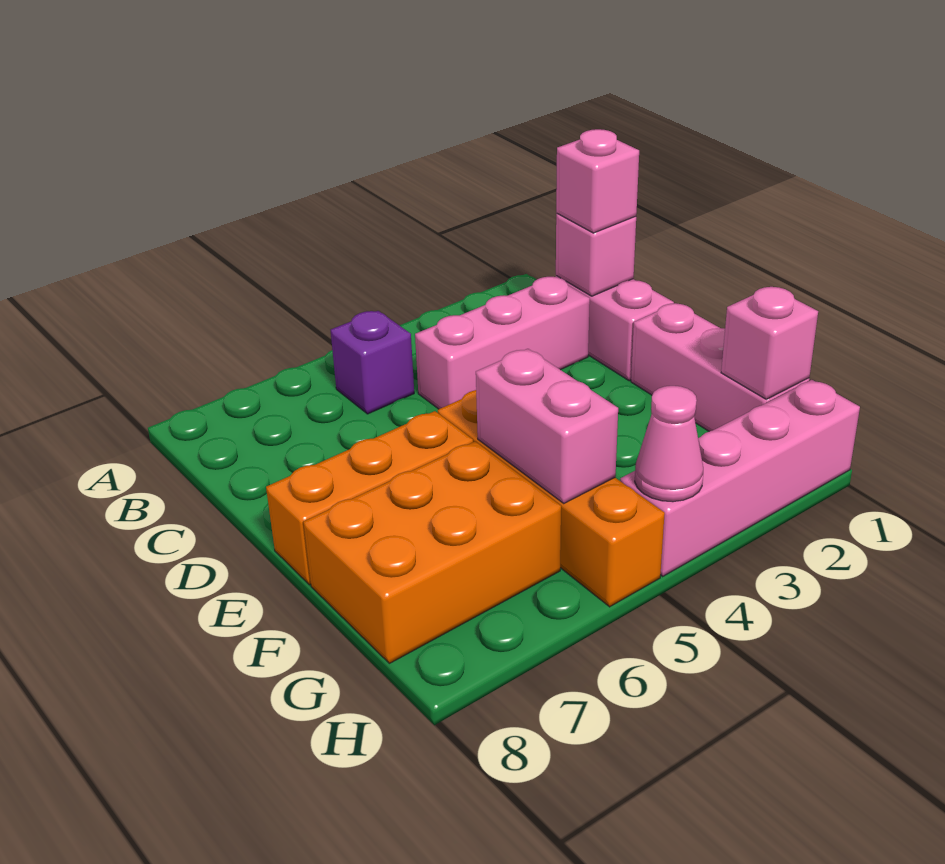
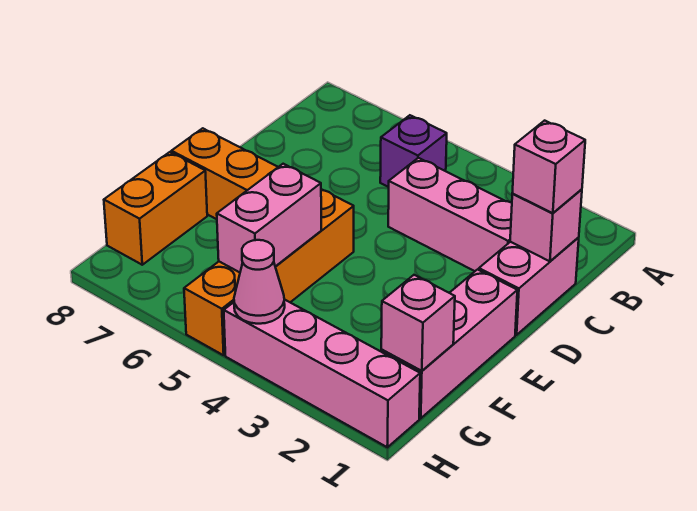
orange brick F6:G8 level 1 -> orange brick F8:G8 level 1

